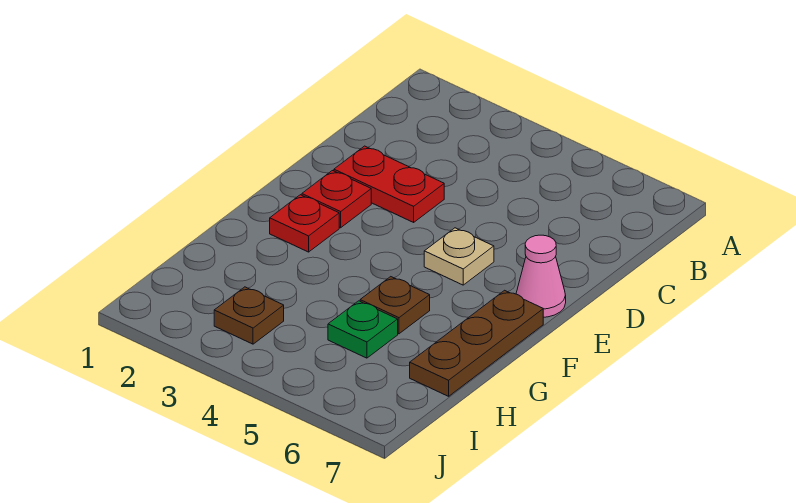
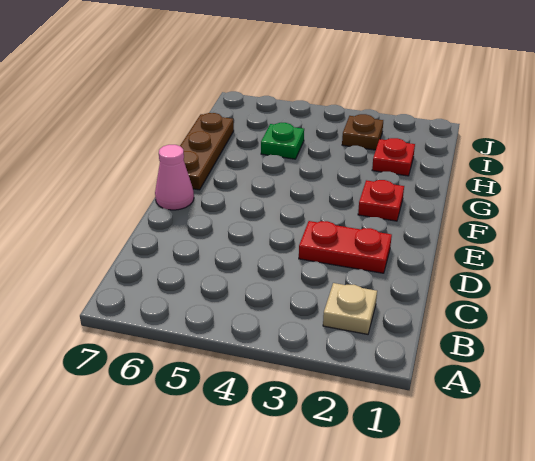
red plate E2 level 1 -> red plate H2 level 1
tan plate E5 level 1 -> tan plate B2 level 1
brown plate G5 level 1 -> none

